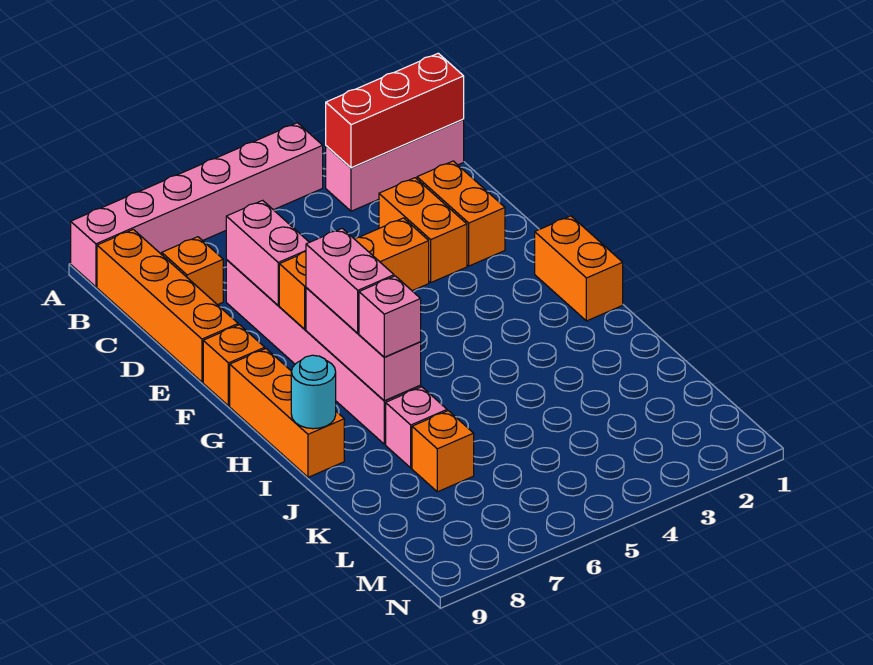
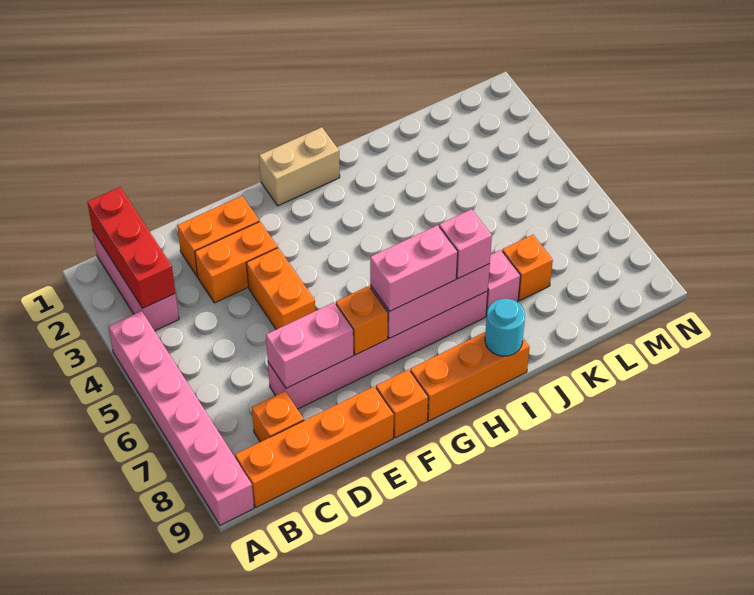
orange brick G1:H1 level 1 -> tan brick G1:H1 level 1

